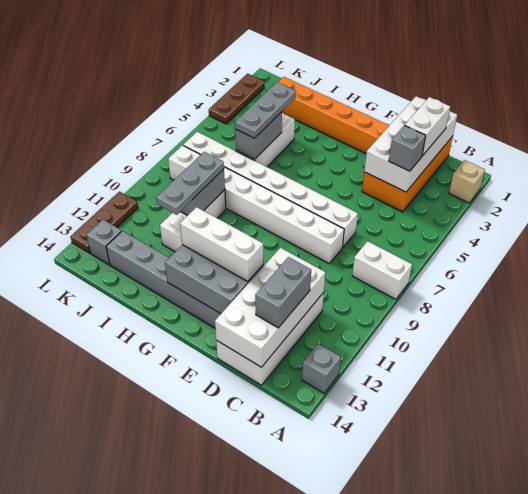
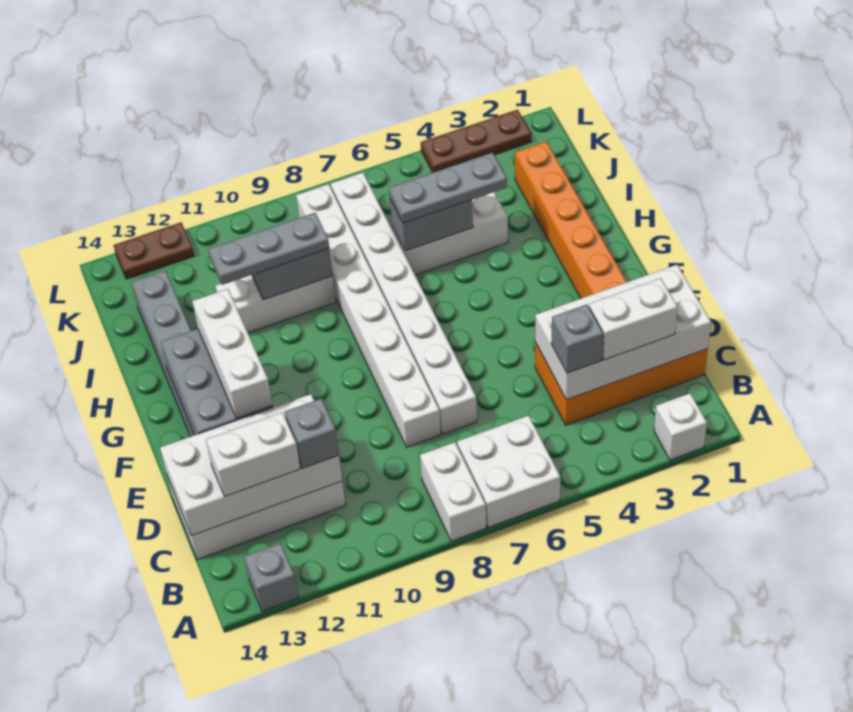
tan brick A2 level 1 -> white brick A2 level 1
none -> white brick A6:B7 level 1
grey brick C12:C13 level 3 -> white brick C12:C13 level 3
grey brick K13 level 1 -> grey brick C11 level 3
brown plate L11:L13 level 1 -> brown plate L12:L13 level 1

